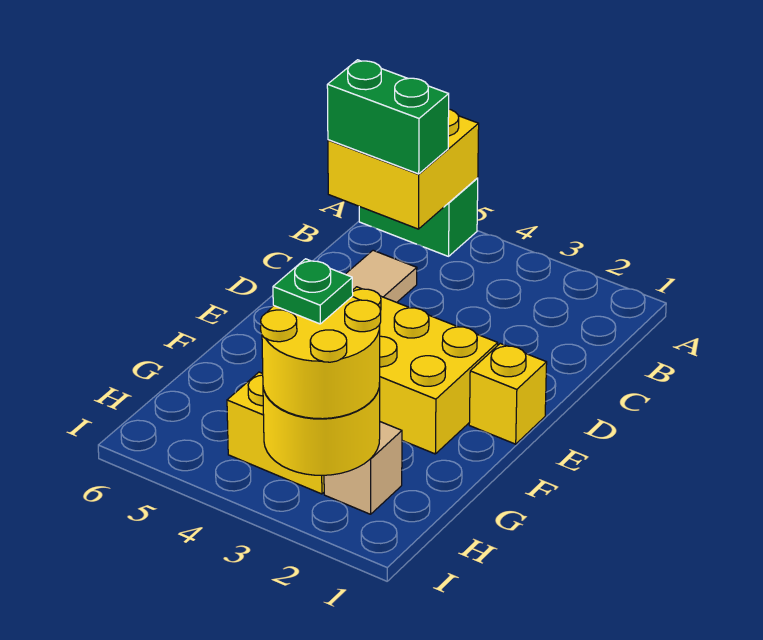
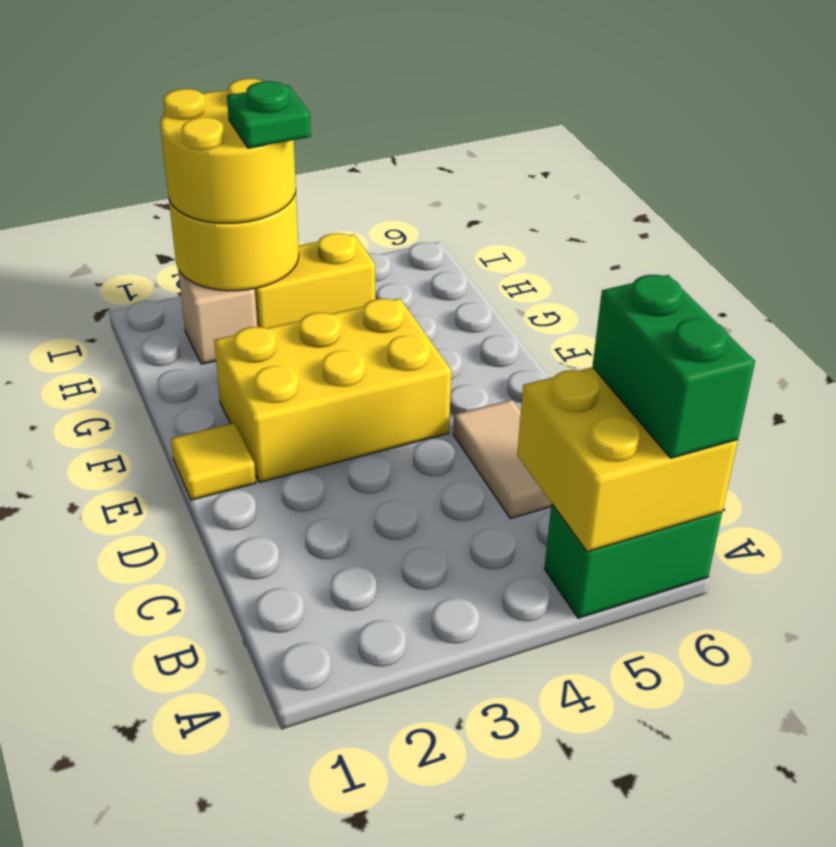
green brick B5:B6 level 3 -> green brick A6:B6 level 3
yellow brick E1 level 1 -> yellow tile E1 level 1

